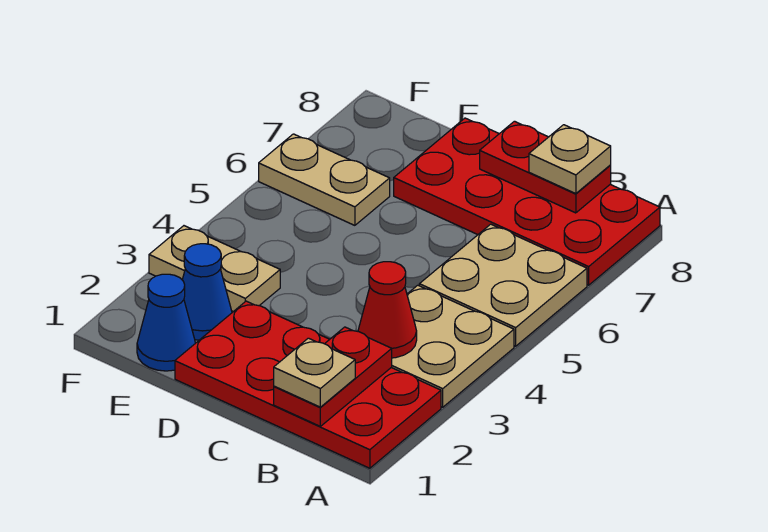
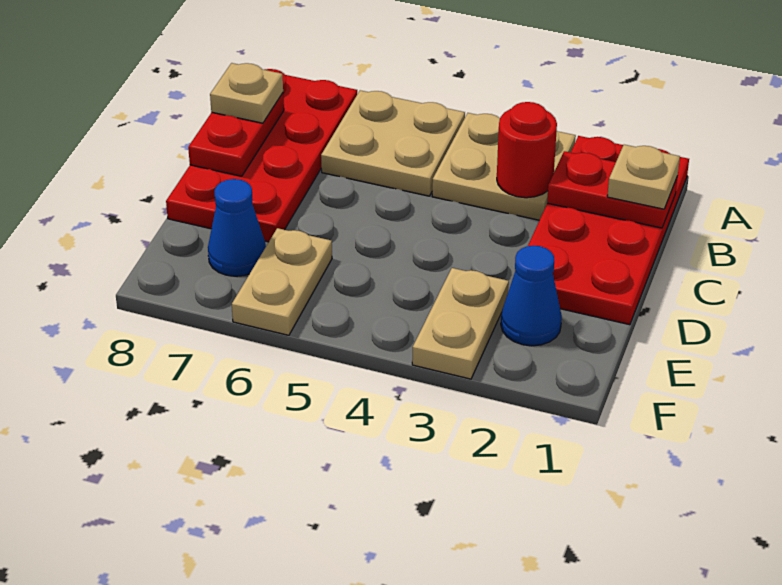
red cone B3 level 2 -> red round brick B3 level 2
blue cone E1 level 1 -> blue cone E7 level 1

